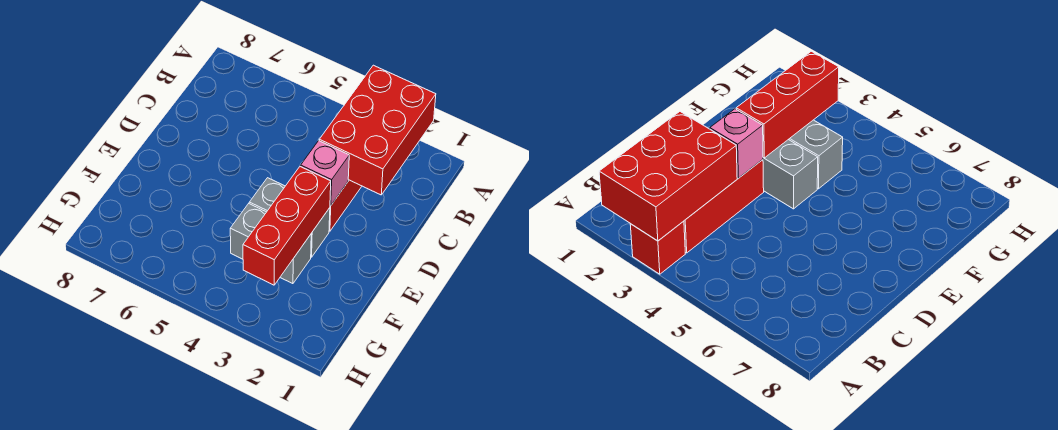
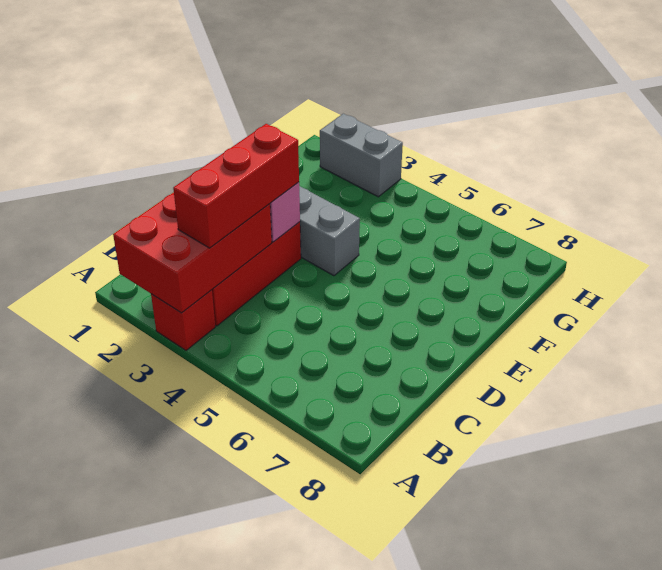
red brick E3:G3 level 2 -> red brick B3:D3 level 3
grey brick F3:F4 level 1 -> grey brick H2:H3 level 1

